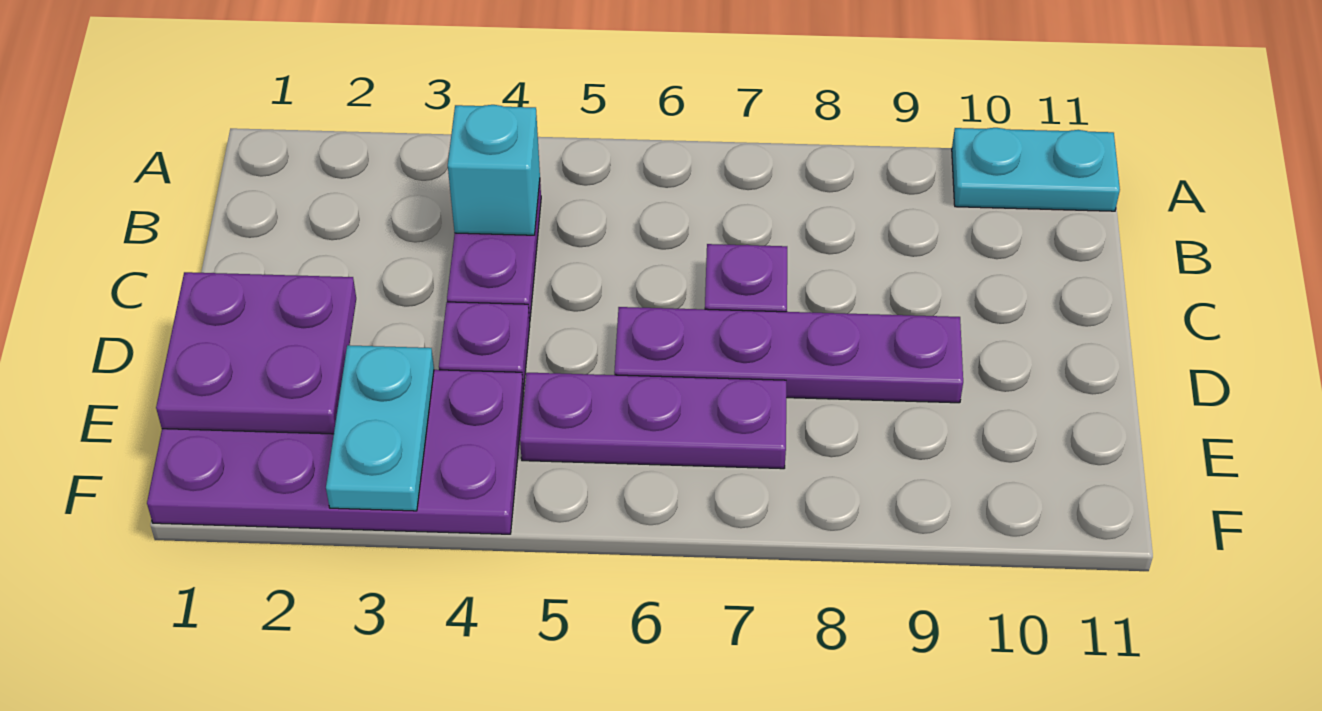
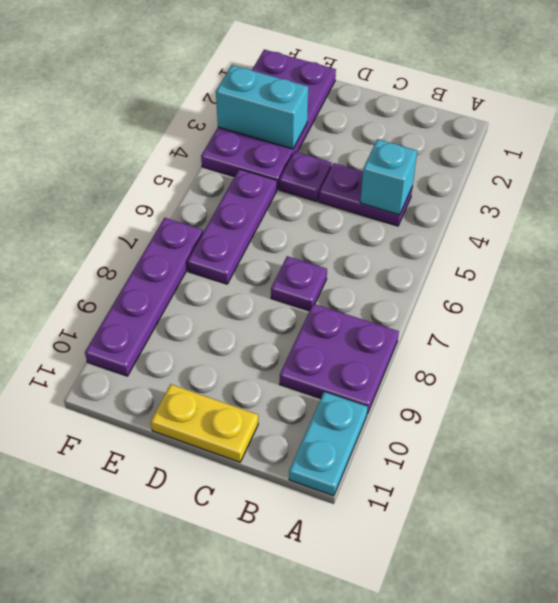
none -> yellow plate C11:D11 level 1
purple plate D1:E2 level 2 -> purple plate A8:B9 level 1
purple plate D6:D9 level 1 -> purple plate F7:F10 level 1
cyan plate E3:F3 level 2 -> cyan brick E3:F3 level 2

